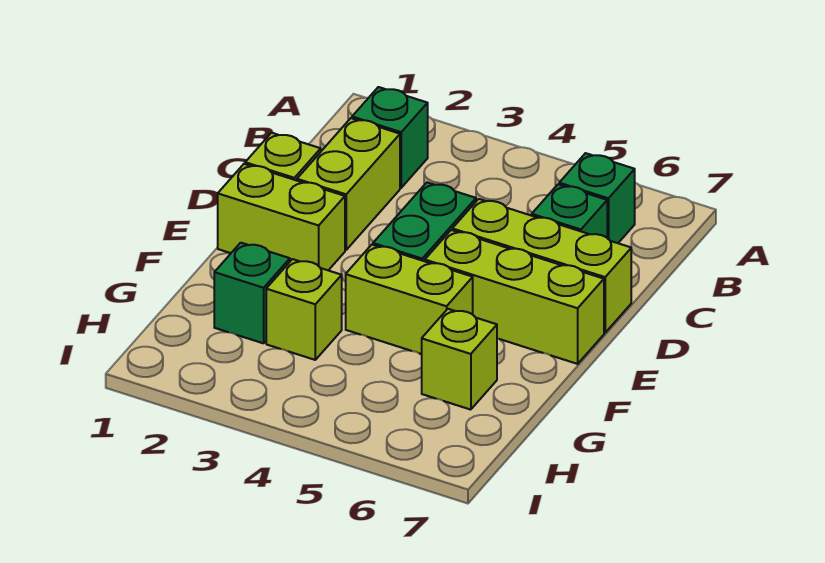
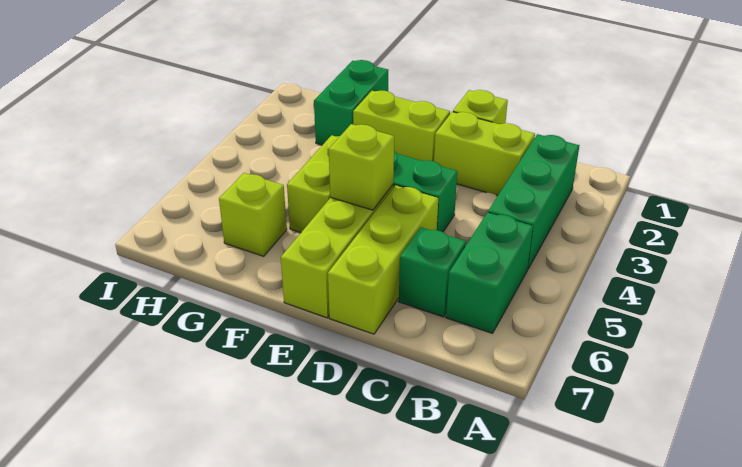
green brick B2 level 1 -> green brick B2:B4 level 1
green brick B6 level 1 -> green brick B5:B6 level 1
lime brick E1:E2 level 1 -> lime brick E2:F2 level 1
green brick G2 level 1 -> green brick G1:G2 level 1
lime brick G3 level 1 -> lime brick E5 level 2

